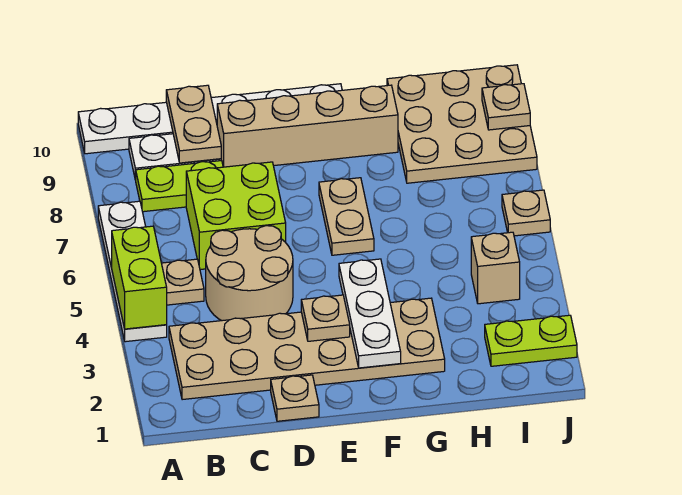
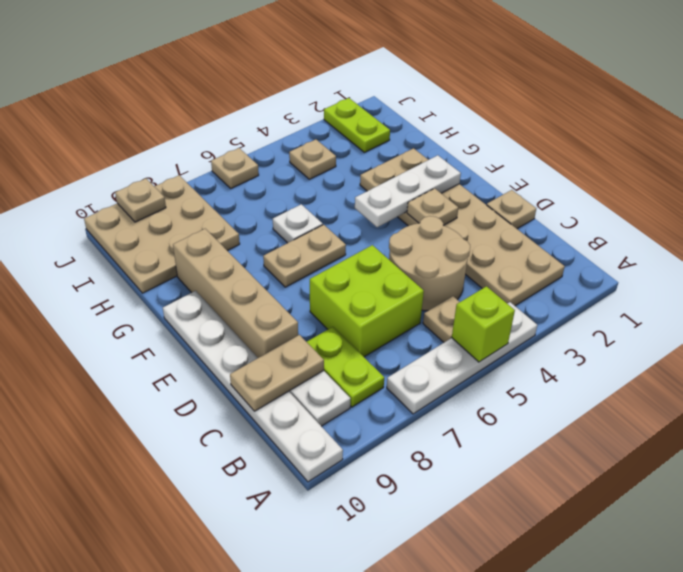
lime brick A4:A5 level 2 -> lime brick A5 level 2
none -> white plate G6 level 1
tan brick I4 level 1 -> tan plate I4 level 1

